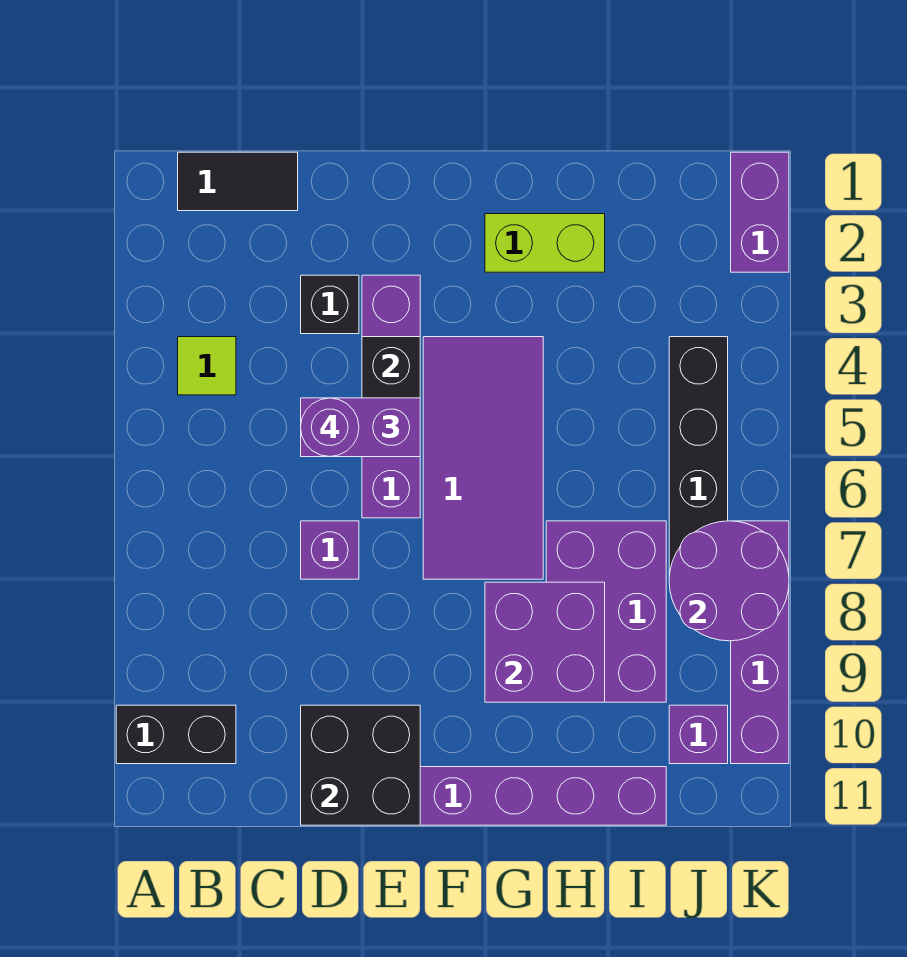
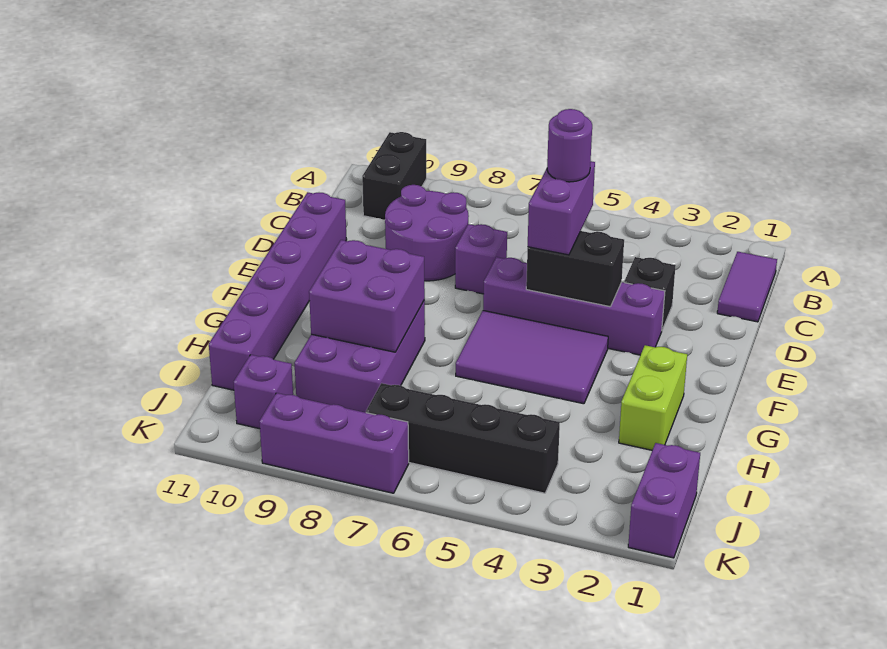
black tile B1:C1 level 1 -> purple tile B1:C1 level 1
lime tile B4 level 1 -> none
black brick D10:E11 level 2 -> none
purple tile F4:G7 level 1 -> purple tile F4:G6 level 1
purple brick H7:I9 level 1 -> purple brick G8:I9 level 1
purple round brick J7:K8 level 2 -> purple round brick C8:D9 level 1
purple brick K1:K2 level 1 -> purple brick J1:K1 level 1
purple brick K7:K10 level 1 -> purple brick K7:K9 level 1

